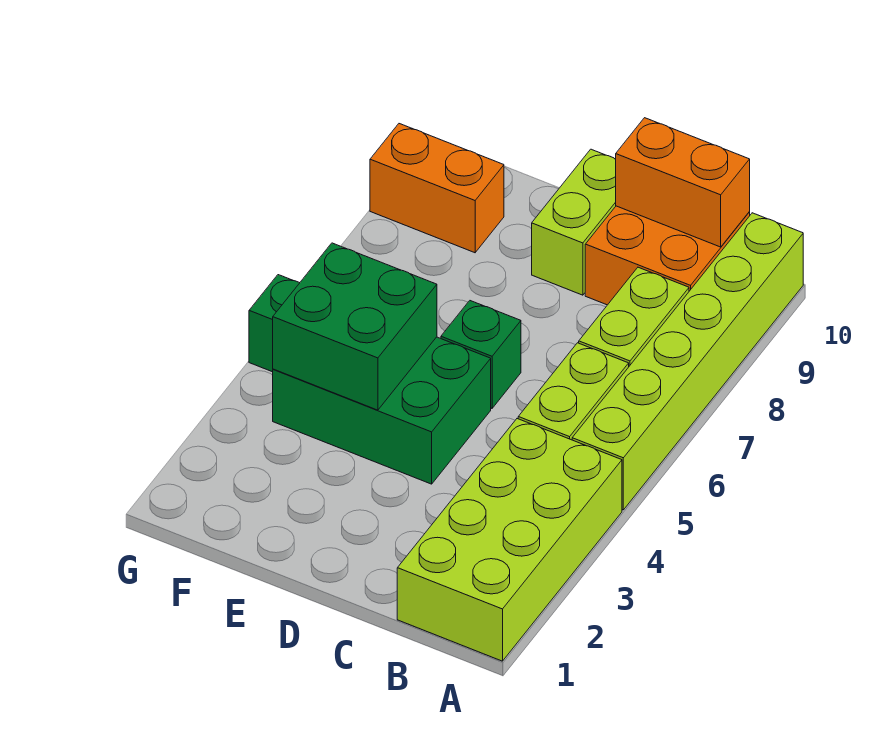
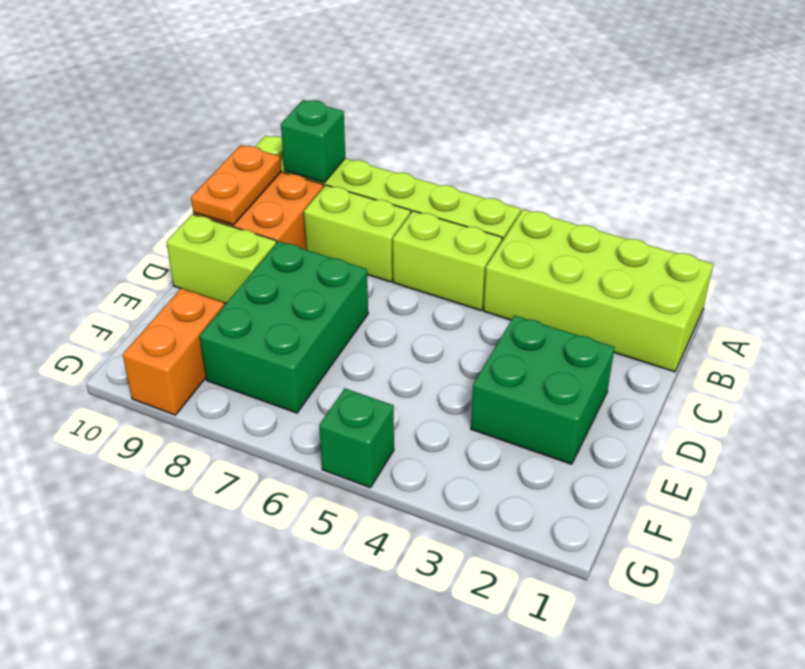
orange brick B10:C10 level 2 -> orange plate B10:C10 level 2
green brick D4:F5 level 1 -> green brick D7:F8 level 1
green brick D6 level 1 -> green brick A9 level 2
green brick E4:F5 level 2 -> green brick D2:E3 level 1

